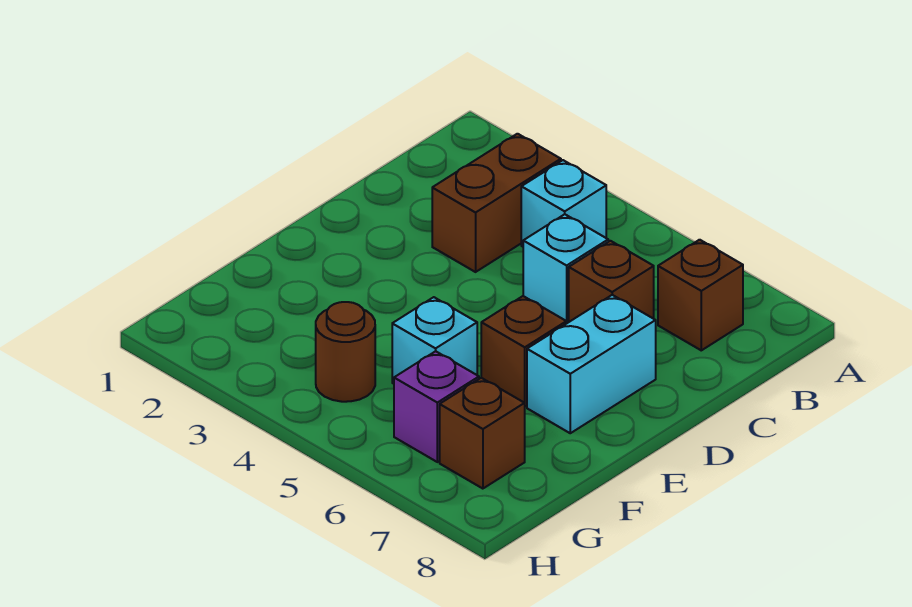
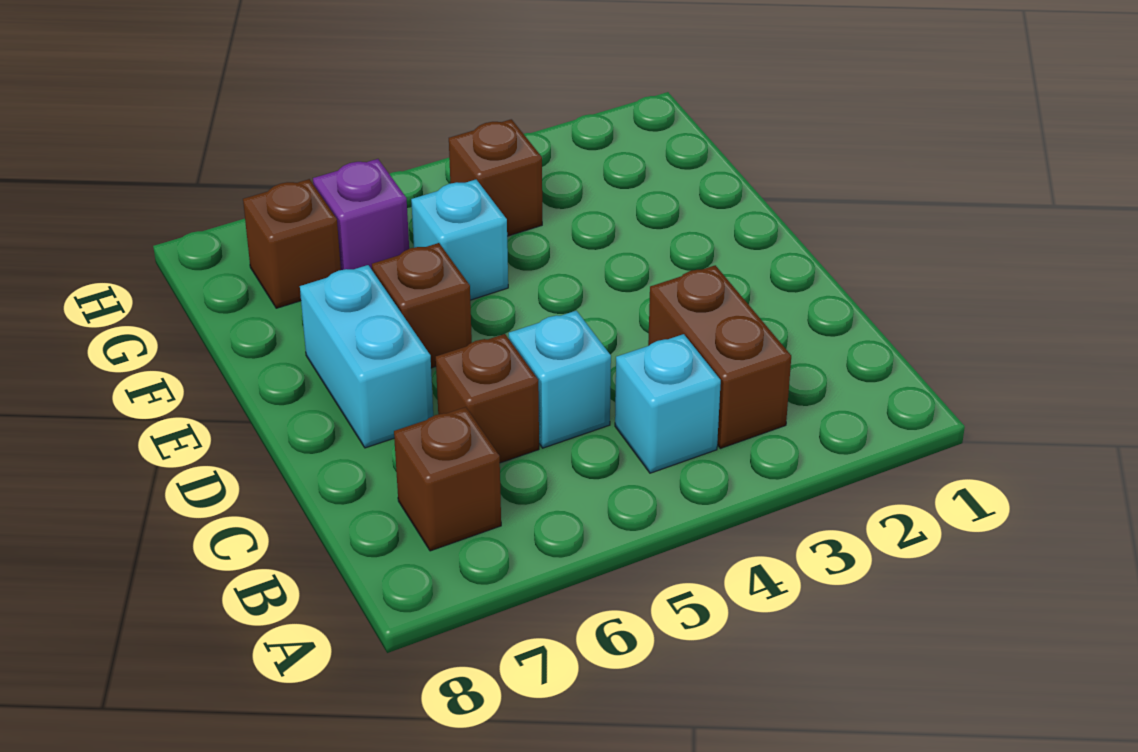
brown round brick G4 level 1 -> brown brick G4 level 1

